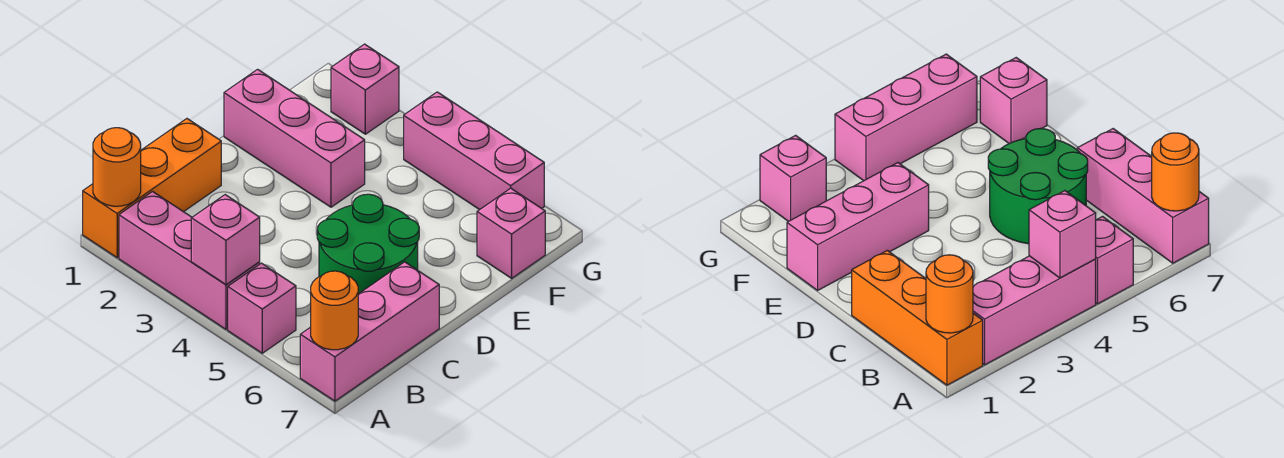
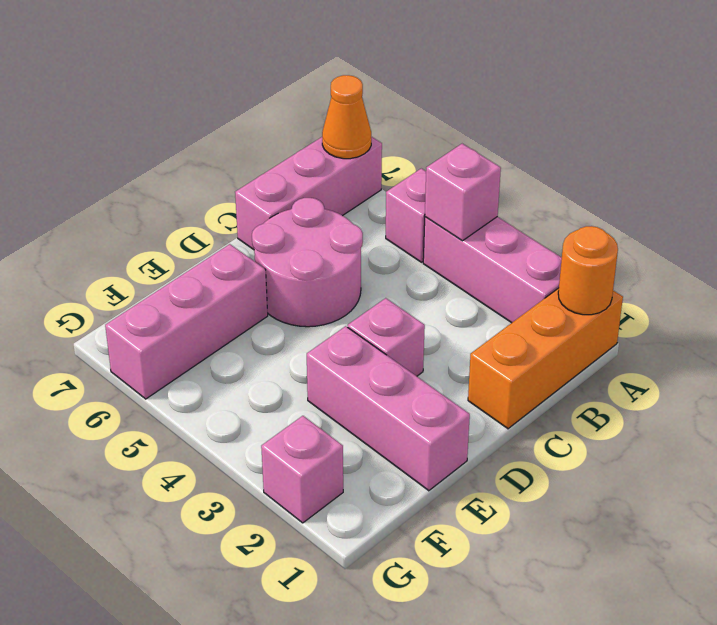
orange round brick A7 level 2 -> orange cone A7 level 2
green round brick C5:D6 level 1 -> pink round brick C5:D6 level 1
pink brick F7 level 1 -> pink brick D3 level 1
pink brick G4:G6 level 1 -> pink brick E6:G6 level 1

